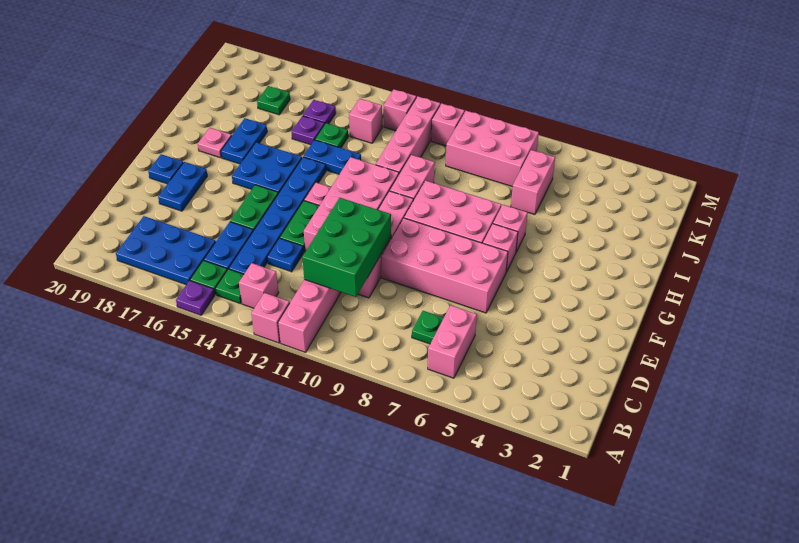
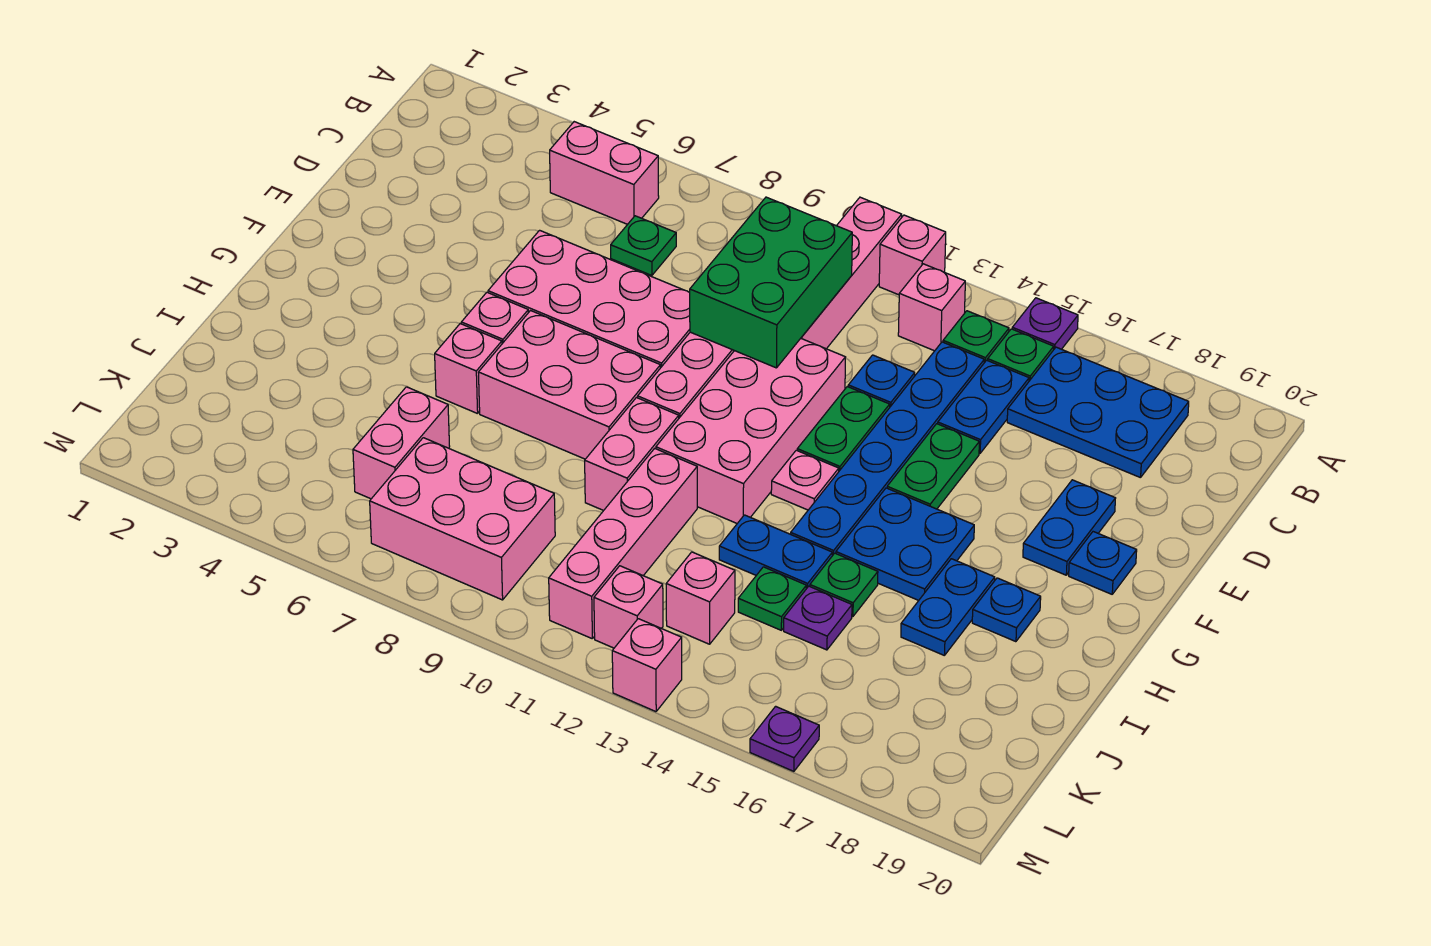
pink brick B6:C6 level 1 -> pink brick B5:B6 level 1
pink plate H18 level 1 -> blue plate H18 level 1
purple plate K15 level 1 -> purple plate M16 level 1
green plate K17 level 1 -> green plate I15 level 1
pink brick L10 level 1 -> pink brick M13 level 1

